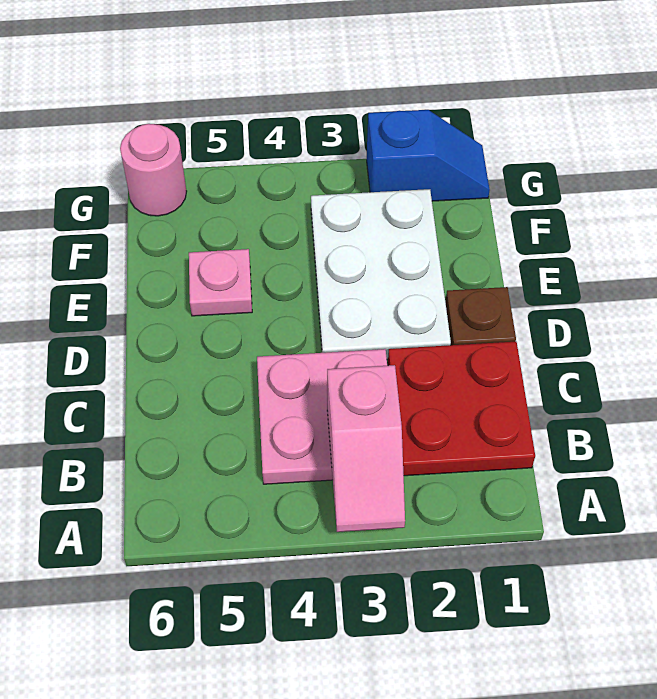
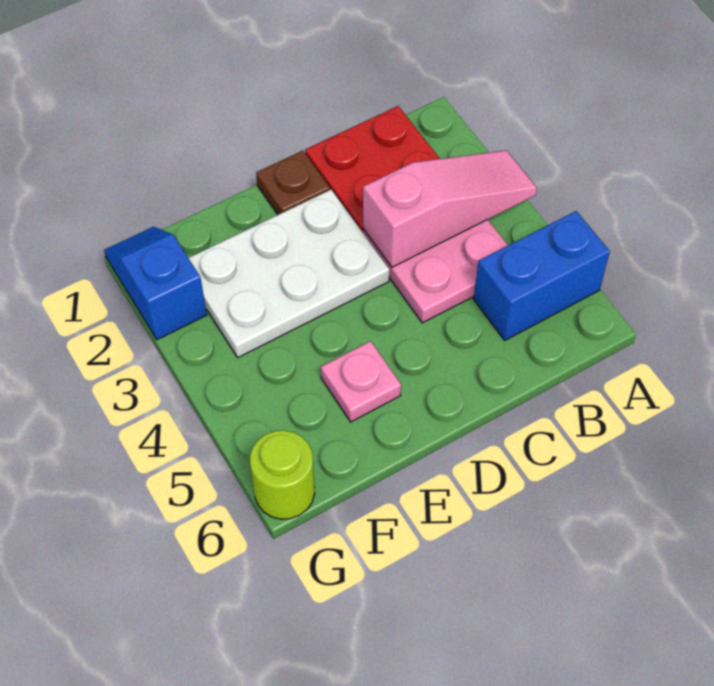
pink slope A3:B3 level 2 top B -> pink slope A3:C3 level 2 top C
none -> blue brick A5:B5 level 1
pink round brick G6 level 1 -> lime round brick G6 level 1

